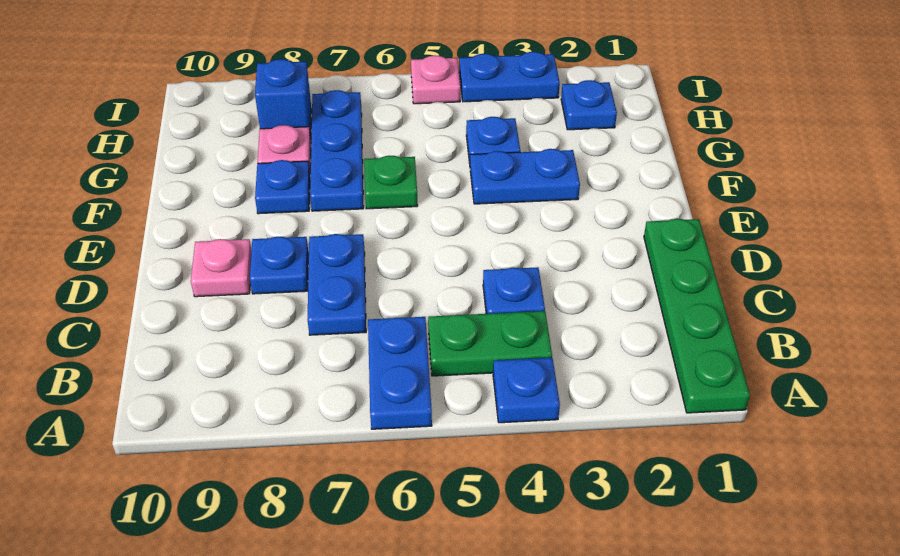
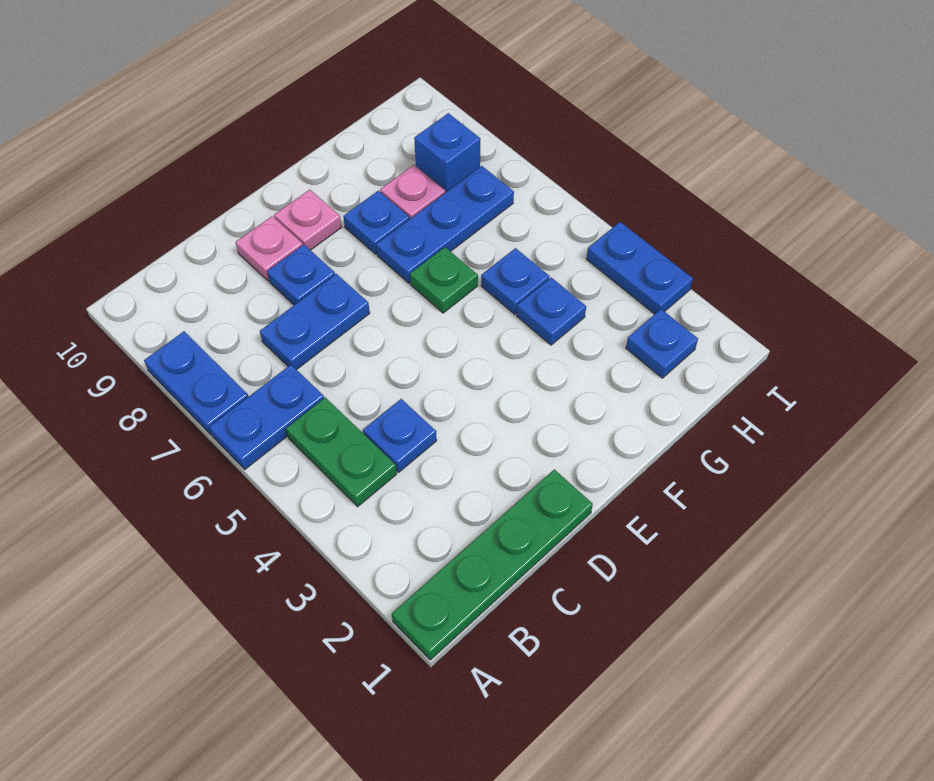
blue plate A4 level 1 -> blue plate G5 level 1
blue plate F3:F4 level 1 -> blue plate A7:A8 level 1
pink plate I5 level 1 -> pink plate E9 level 1

